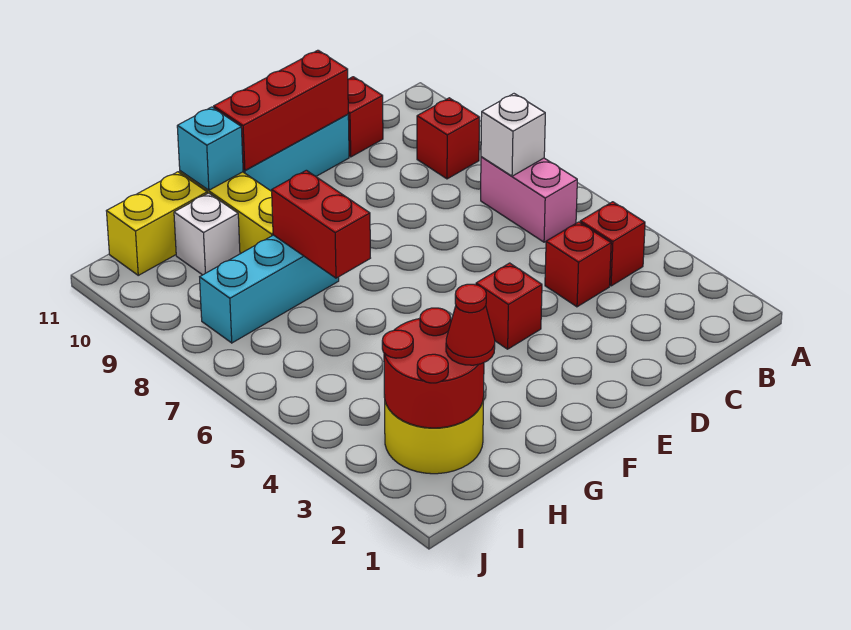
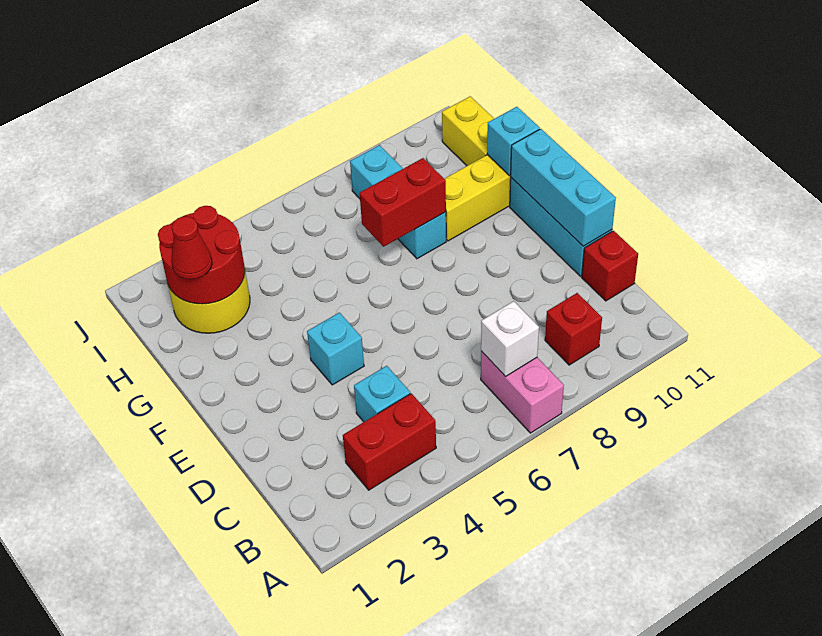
red brick B4 level 1 -> red brick B3:B4 level 1
pink brick B6:B7 level 1 -> pink brick A7:B7 level 1
red brick C4 level 1 -> cyan brick C4 level 1
red brick D11:F11 level 2 -> cyan brick D11:F11 level 2
red brick E4 level 1 -> cyan brick E4 level 1
white brick H10 level 1 -> none

